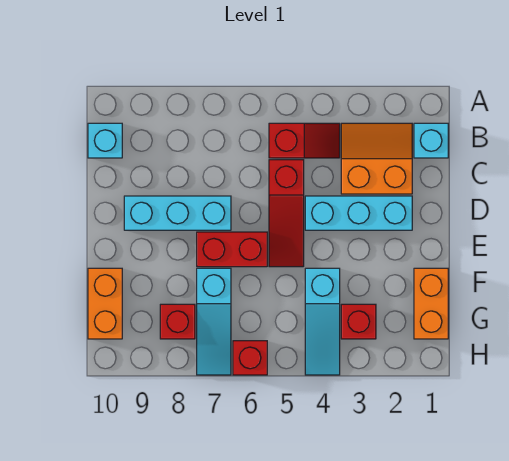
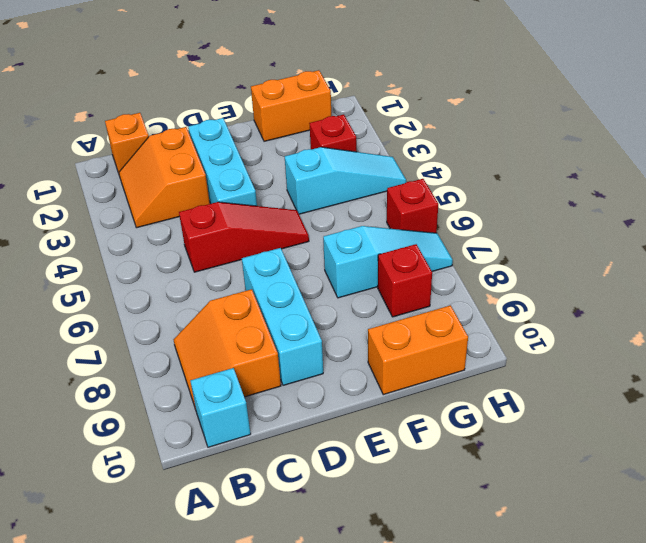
cyan brick B1 level 1 -> orange brick B1 level 1
red slope B4:B5 level 1 top 5 -> none
none -> orange slope B8:C9 level 1 top C
red brick E6:E7 level 1 -> none

